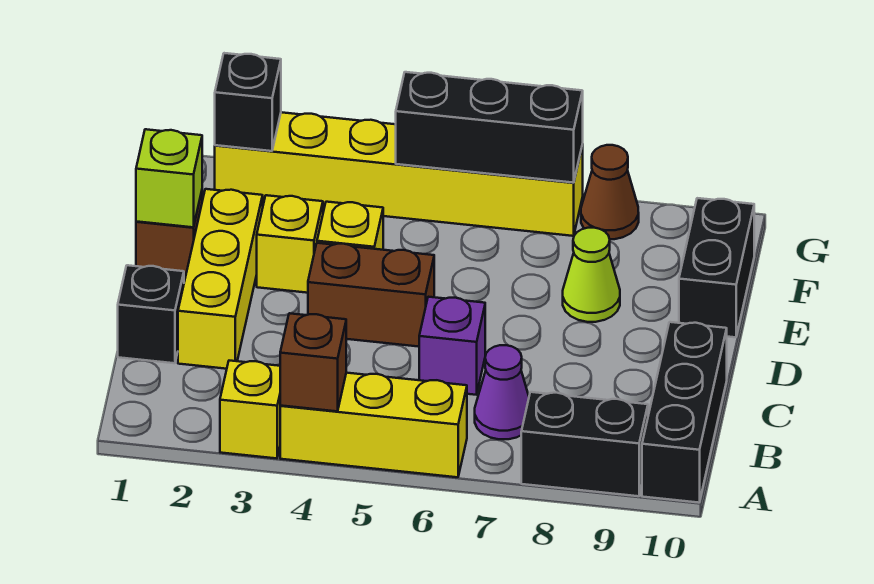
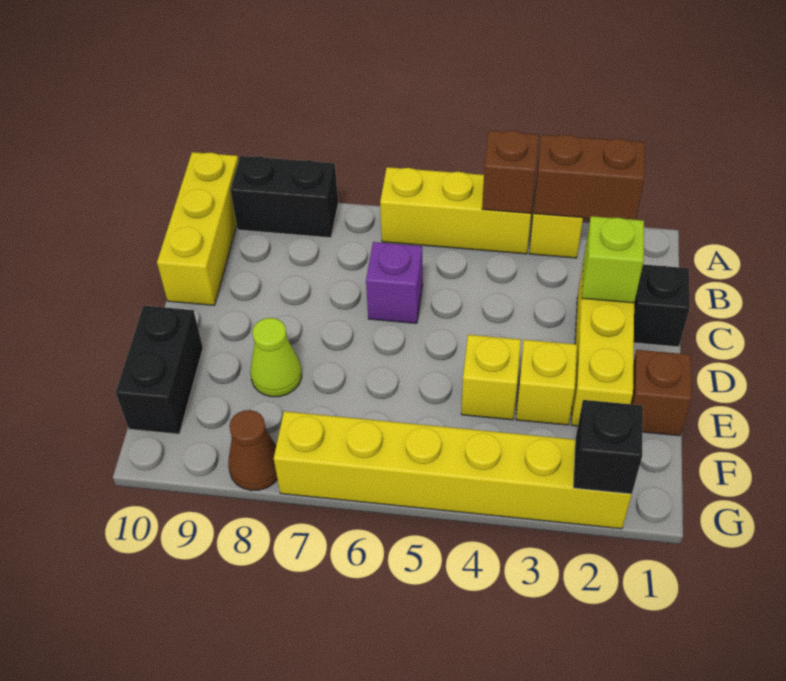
black brick A10:C10 level 1 -> yellow brick A10:C10 level 1
purple cone B7 level 1 -> none
brown brick D4:D5 level 1 -> brown brick A2:A3 level 2
lime brick E1 level 2 -> lime brick C2 level 2
black brick G5:G7 level 2 -> none

